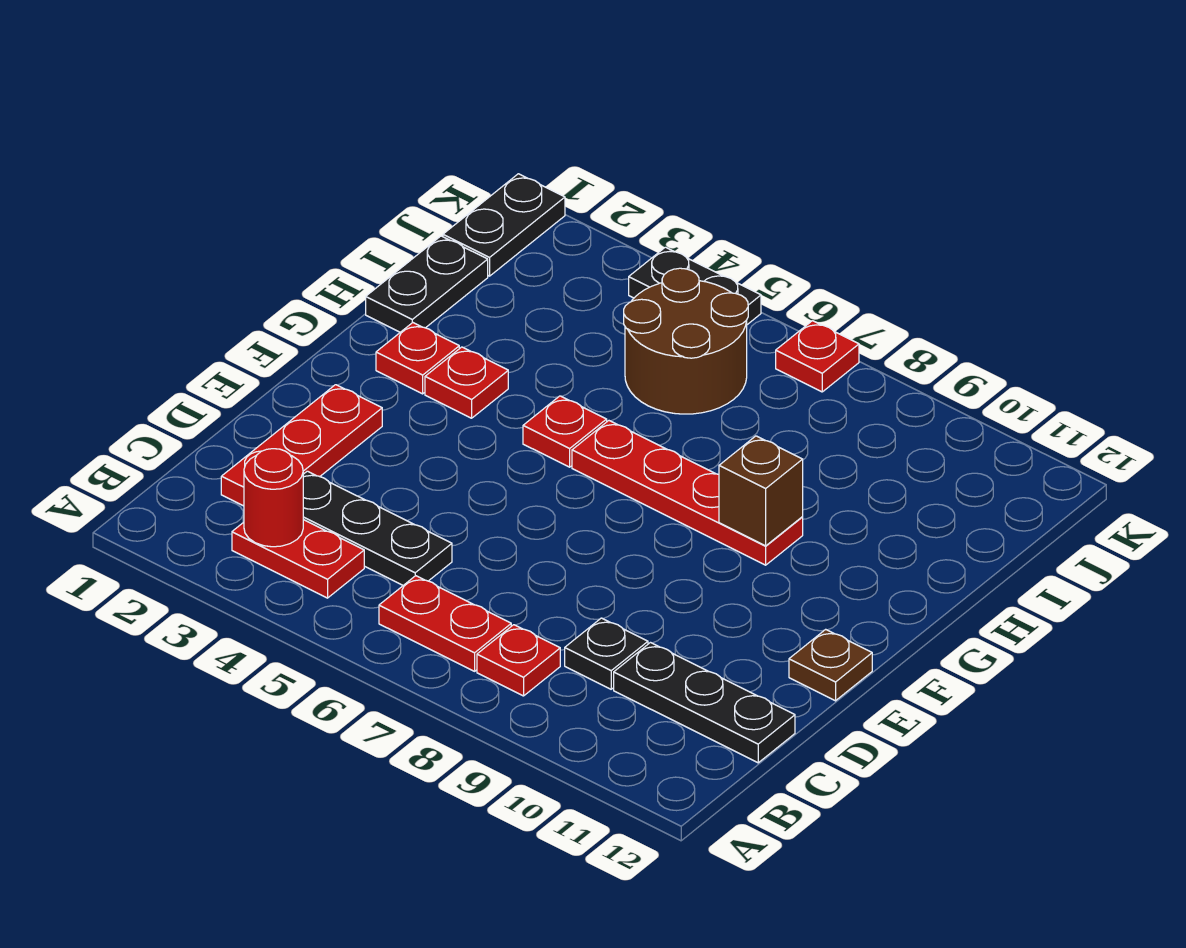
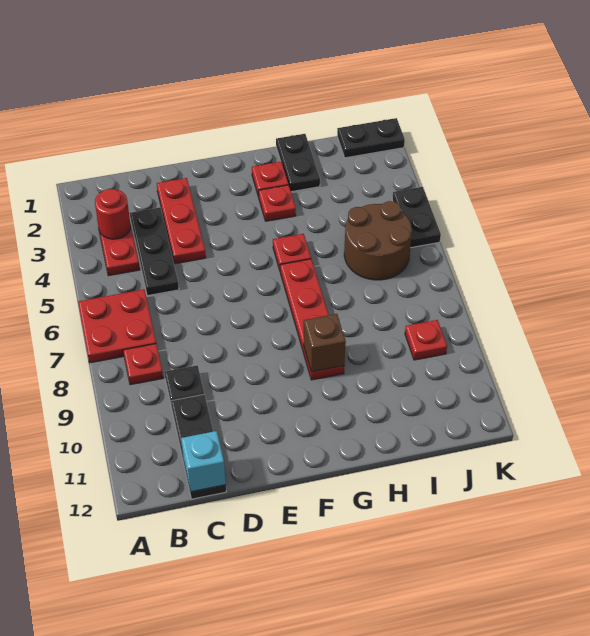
red plate B6:B7 level 1 -> red plate A6:B7 level 1
red plate C2:E2 level 1 -> red plate D2:D4 level 1
none -> cyan brick C12 level 2
brown plate E12 level 1 -> none
black plate H1:I1 level 1 -> black plate H1:H2 level 1
red plate K7 level 1 -> red plate J9 level 1

